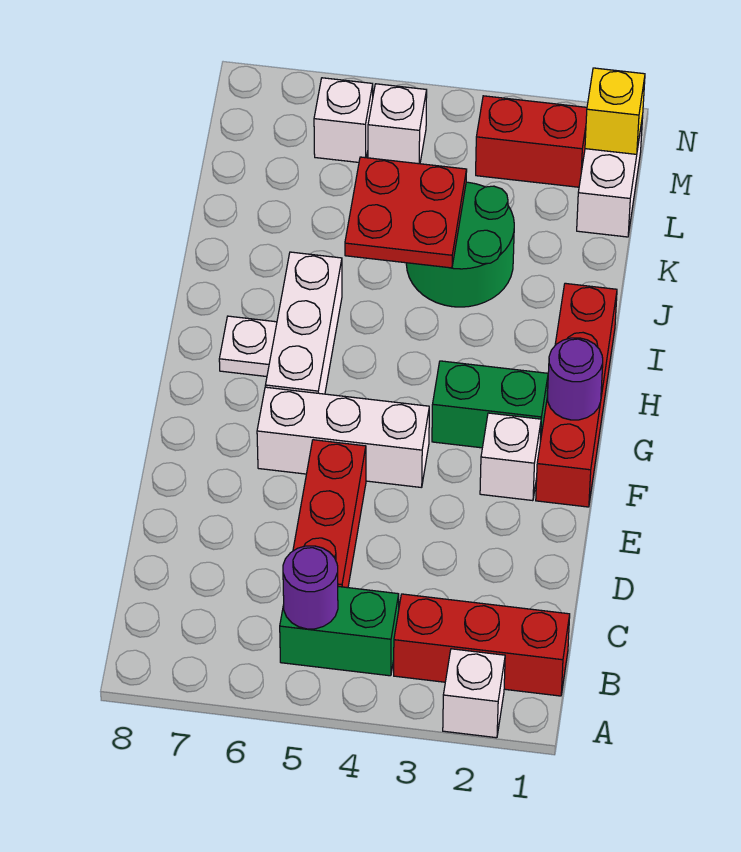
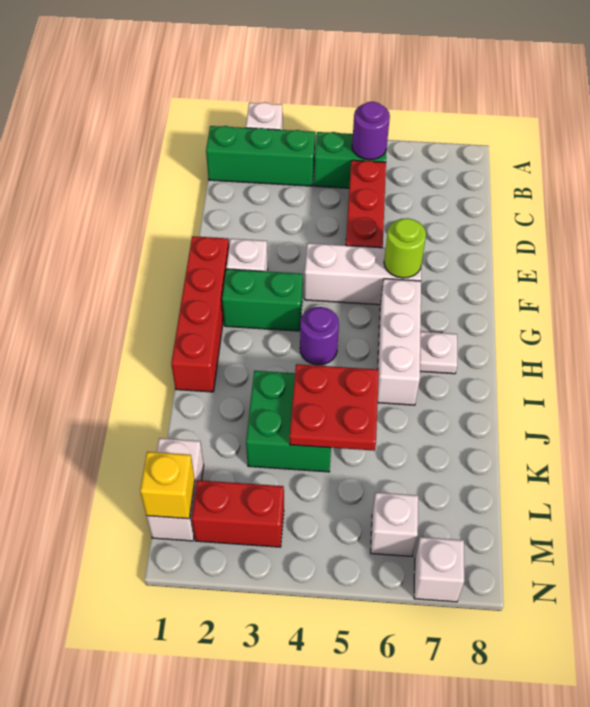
red brick B1:B3 level 1 -> green brick B1:B3 level 1
none -> lime round brick F6 level 2
purple round brick G1 level 2 -> purple round brick H4 level 1
green round brick J3:K4 level 1 -> green brick J3:K4 level 1
white brick M5 level 1 -> white brick N7 level 1

